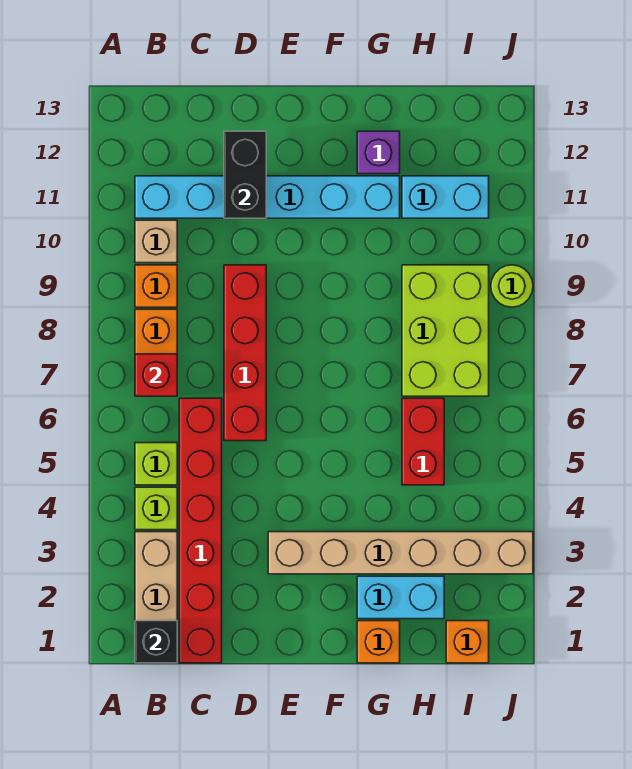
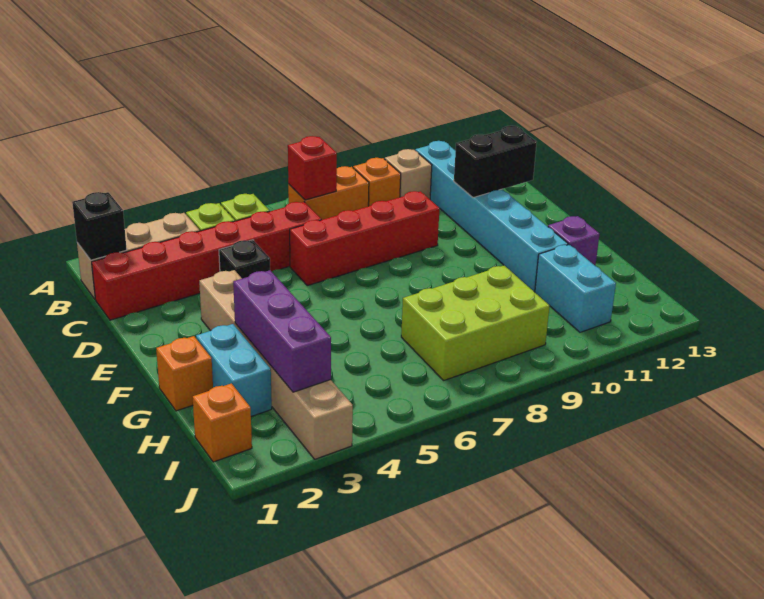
none -> black brick D4 level 1
none -> purple brick G3:I3 level 2
red brick H5:H6 level 1 -> none
lime round brick J9 level 1 -> none

